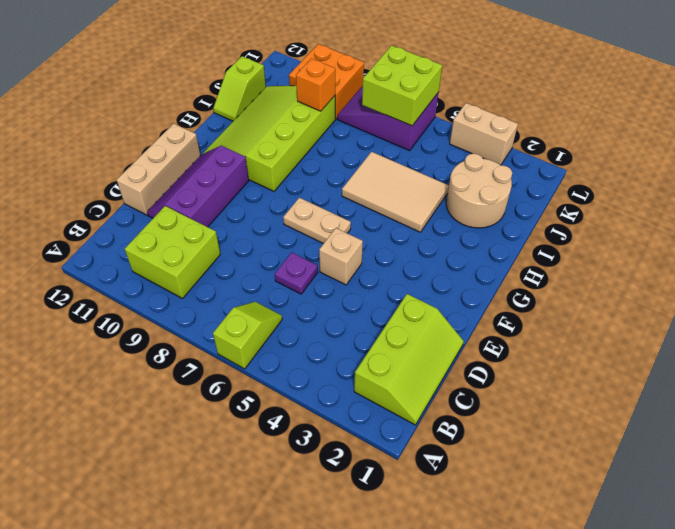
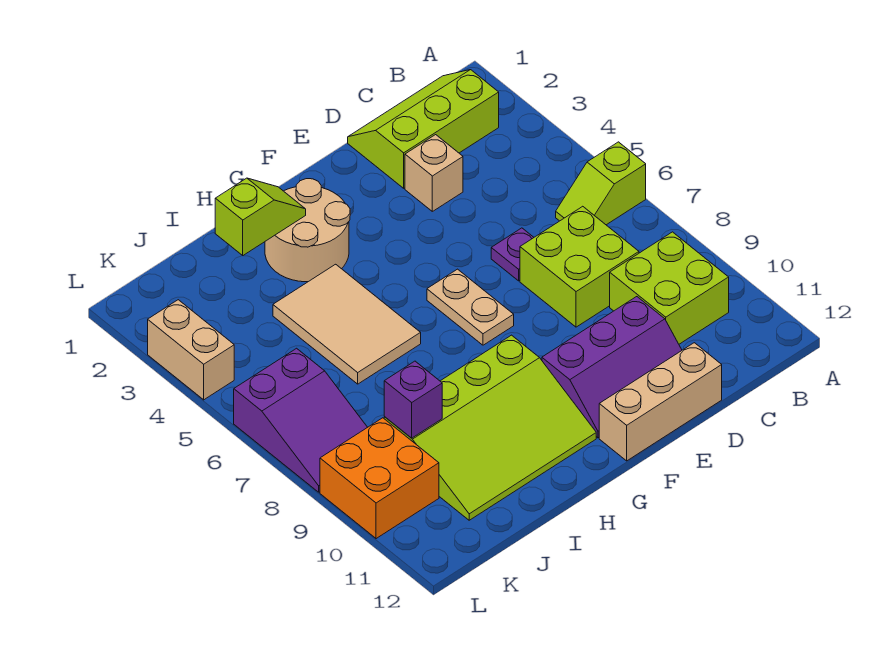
tan brick E5 level 1 -> tan brick D3 level 1
tan round brick I2:J3 level 1 -> tan round brick G2:H3 level 1
lime slope I12:J12 level 1 top J -> lime slope H2:I2 level 2 top I
orange brick J9 level 2 -> purple brick J9 level 2
lime brick K6:L7 level 2 -> lime brick C7:D8 level 1

